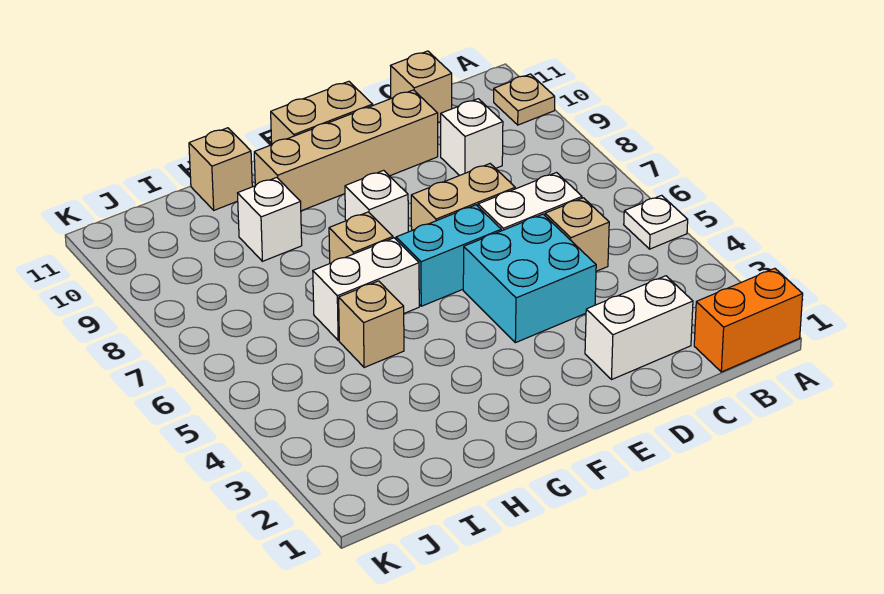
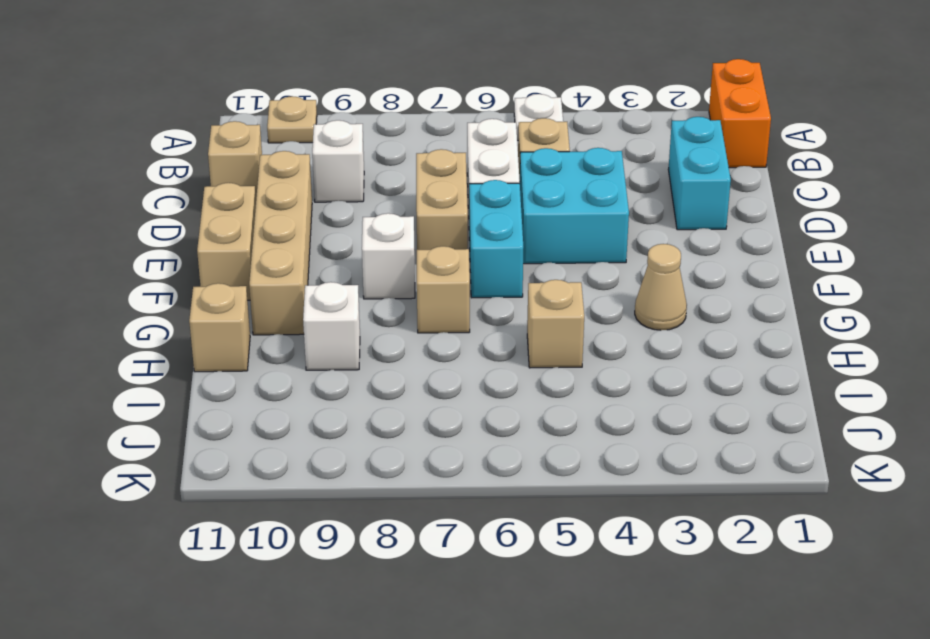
white brick C2:D2 level 1 -> cyan brick C2:D2 level 1
none -> tan cone G3 level 1
white brick G6:H6 level 1 -> none

